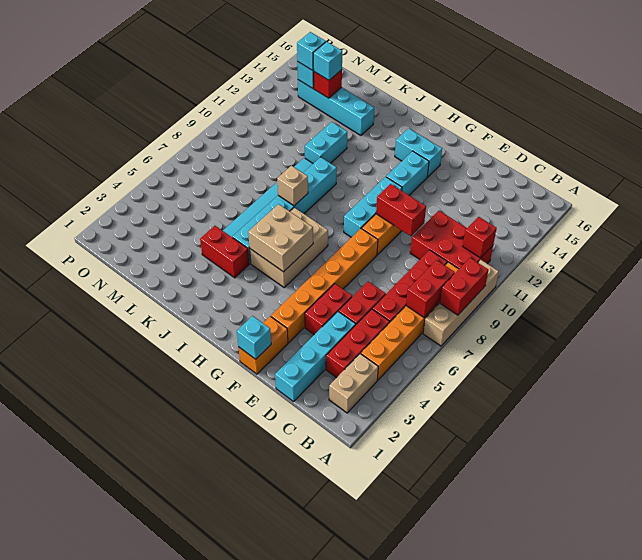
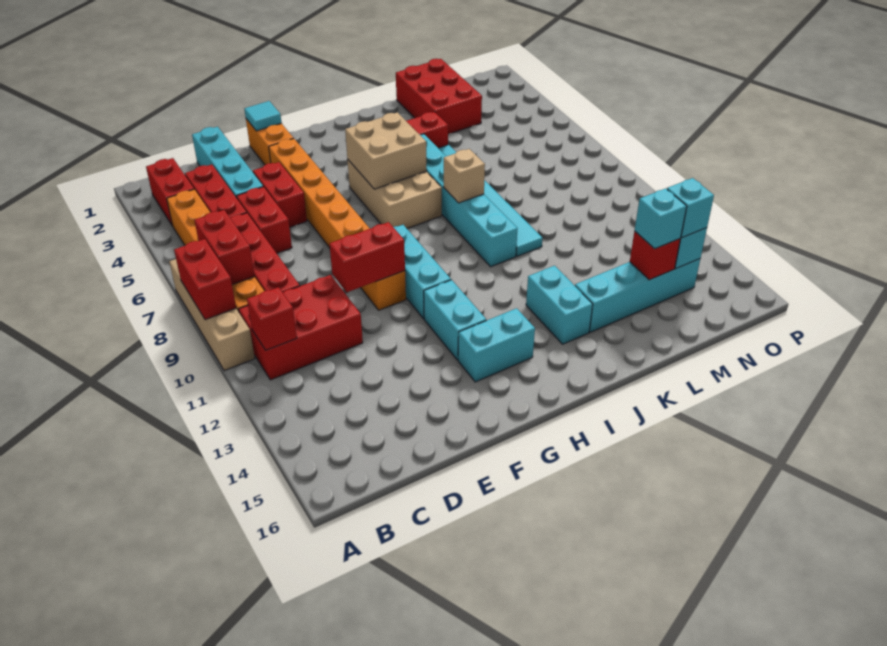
tan brick B2:B3 level 1 -> red brick B2:B3 level 1
cyan brick F1 level 2 -> cyan tile F1 level 2
cyan brick K11:K12 level 1 -> cyan brick J13:J14 level 1
none -> red brick L1:M3 level 1

